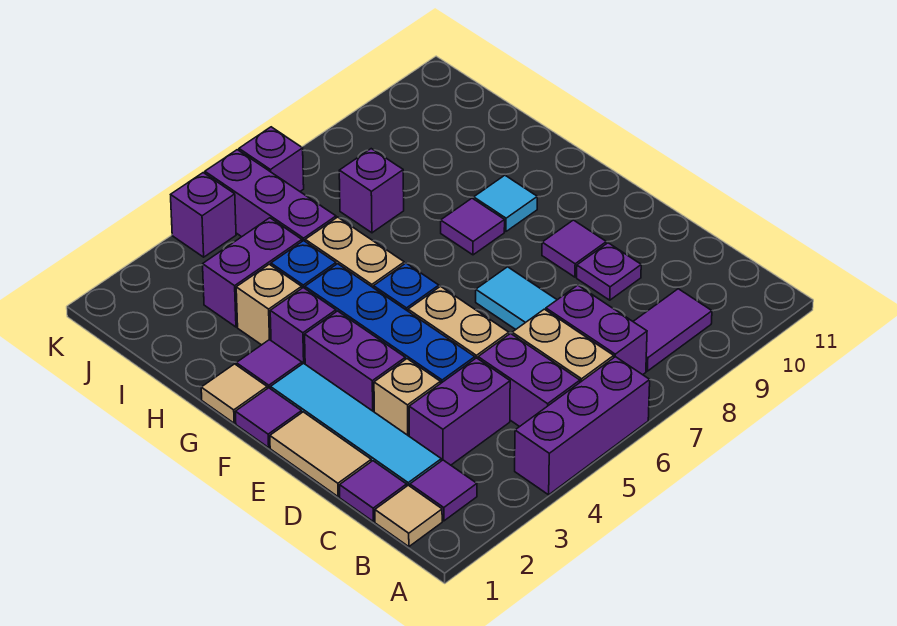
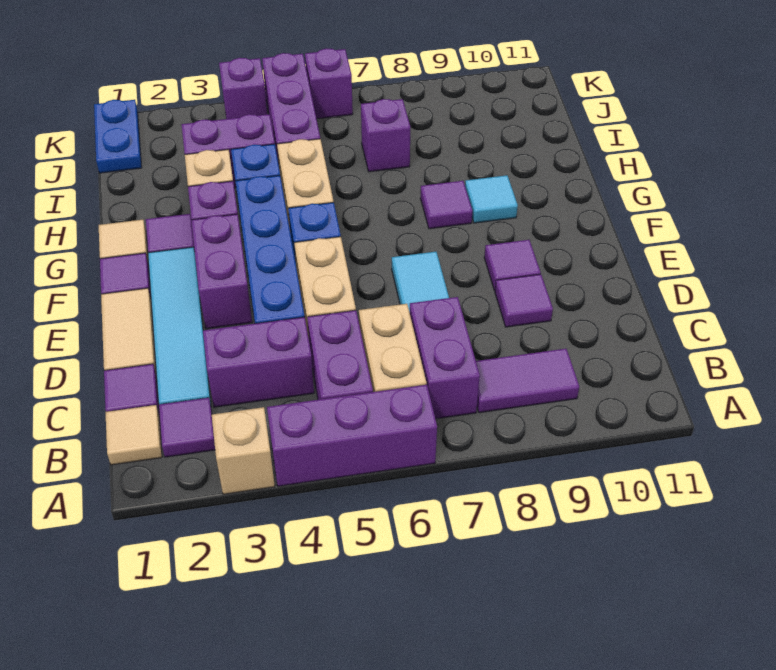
tan brick D3 level 1 -> tan brick A3 level 1
purple plate D9 level 1 -> purple tile D9 level 1
none -> blue plate J1:K1 level 1

